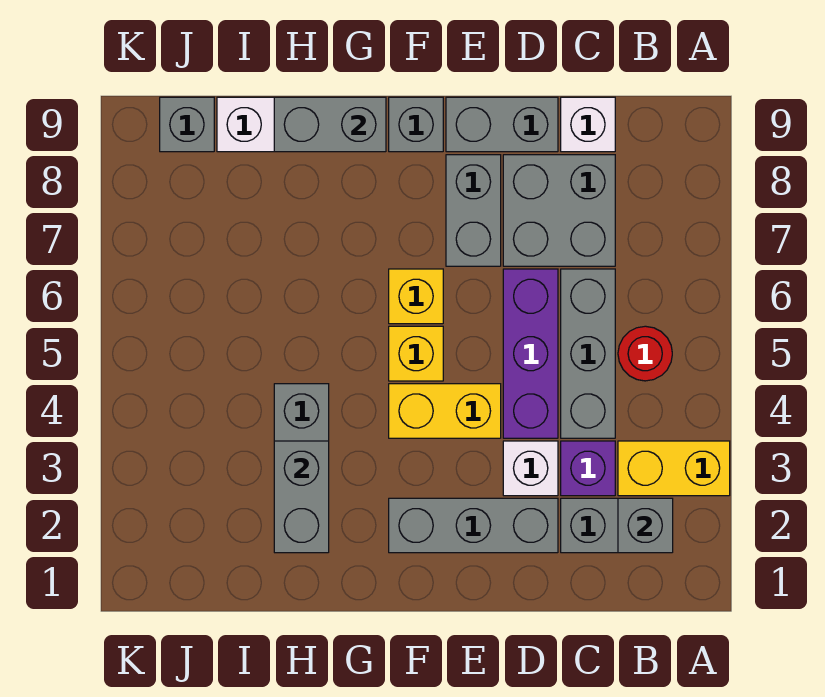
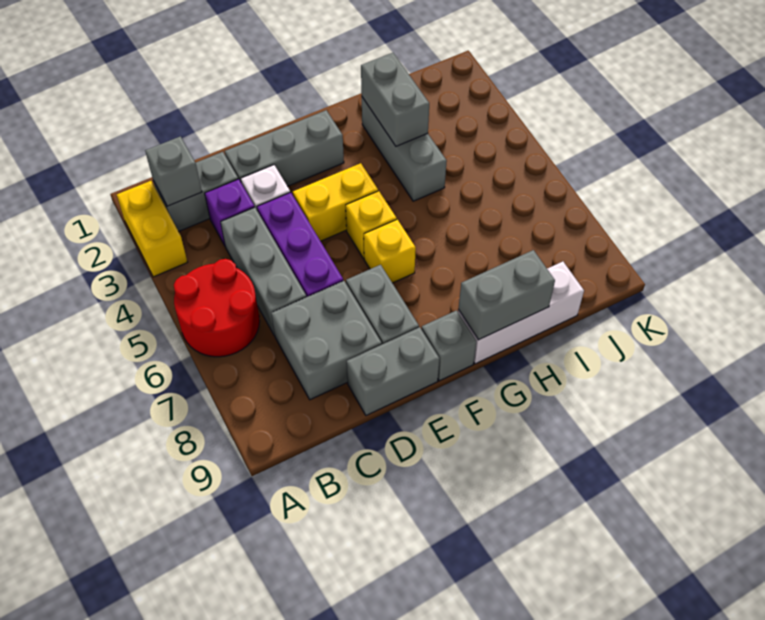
yellow brick A3:B3 level 1 -> yellow brick A2:A3 level 1
red round brick B5 level 1 -> red round brick A5:B6 level 1
white brick C9 level 1 -> none
grey brick J9 level 1 -> none

